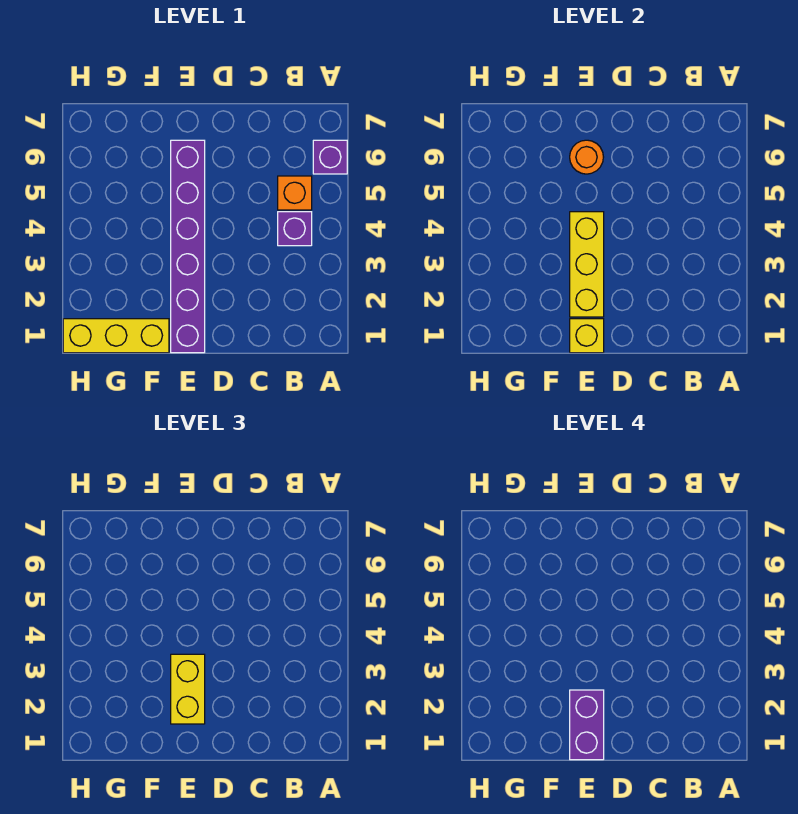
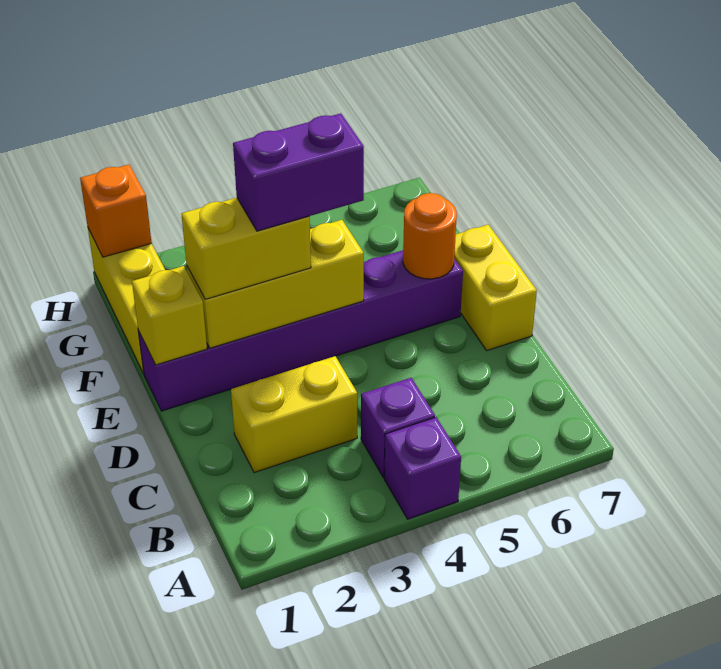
purple brick A6 level 1 -> purple brick A4 level 1
orange brick B5 level 1 -> orange brick H1 level 2
none -> yellow brick C2:C3 level 1
none -> yellow brick D7:E7 level 1
purple brick E1:E2 level 4 -> purple brick E3:E4 level 4

